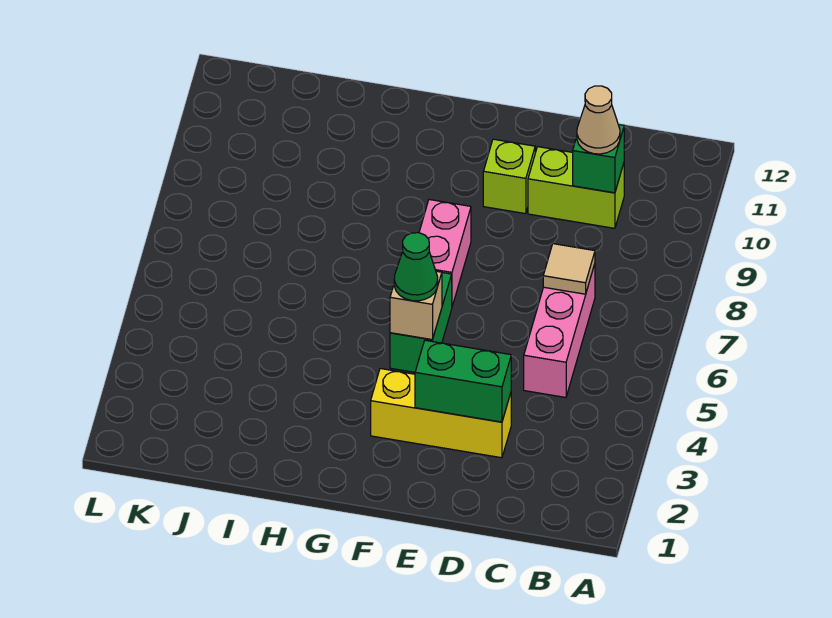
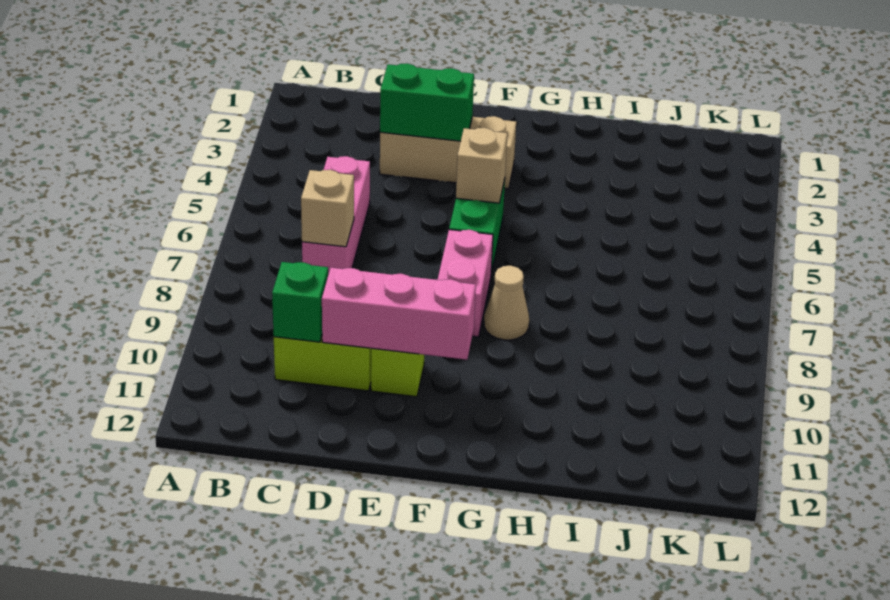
tan tile C7 level 2 -> tan brick C7 level 2
tan cone C10 level 3 -> tan cone G8 level 1
yellow brick D3:F3 level 1 -> tan brick D3:F3 level 1
none -> pink brick D10:F10 level 2
green cone F5 level 3 -> none

